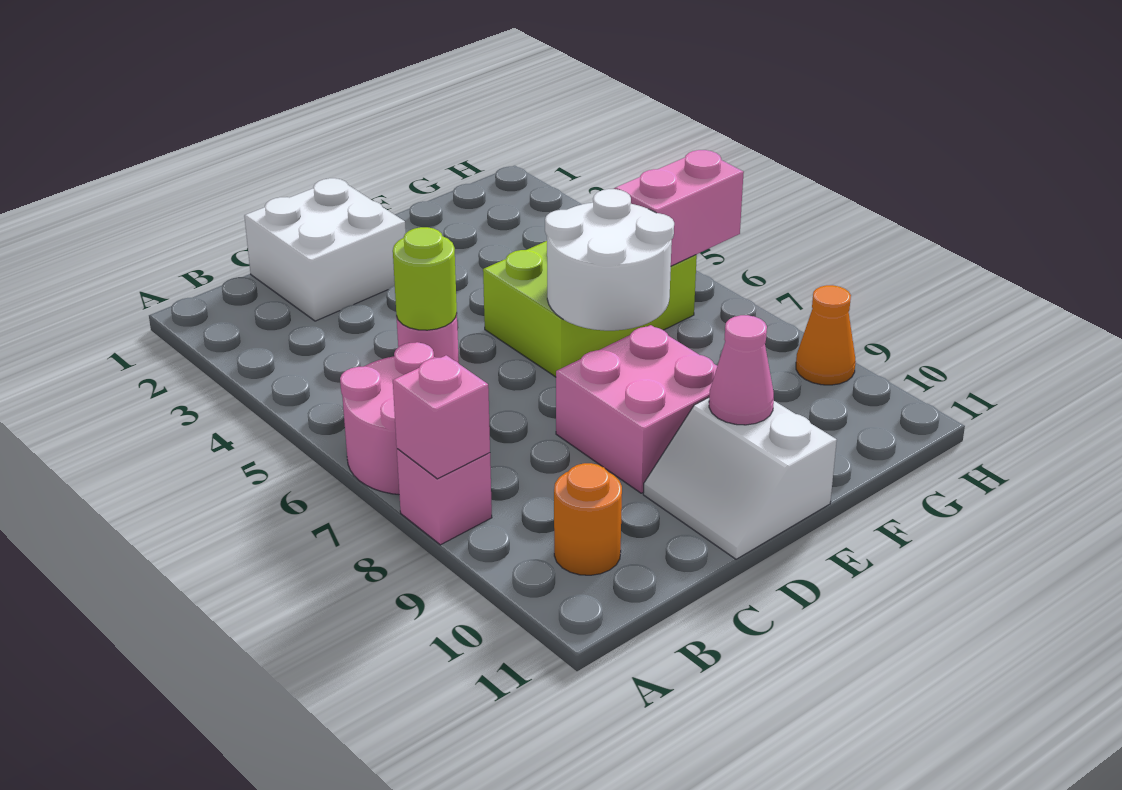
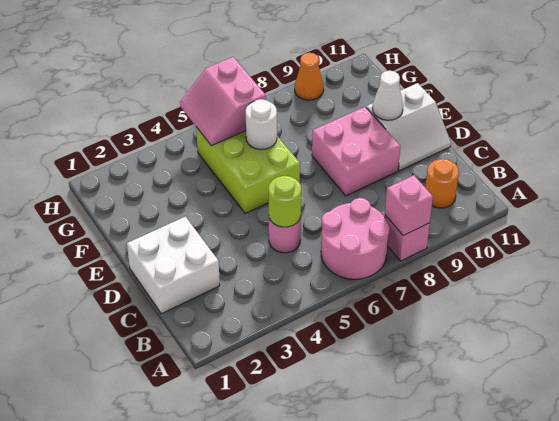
white round brick E6:F7 level 2 -> white round brick F6 level 2
pink cone E10 level 2 -> white cone E10 level 2

